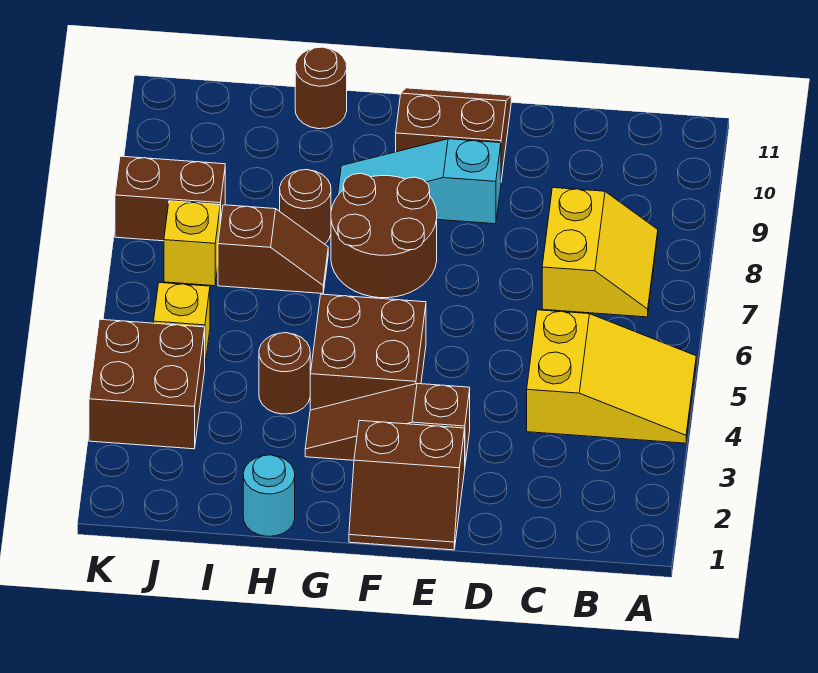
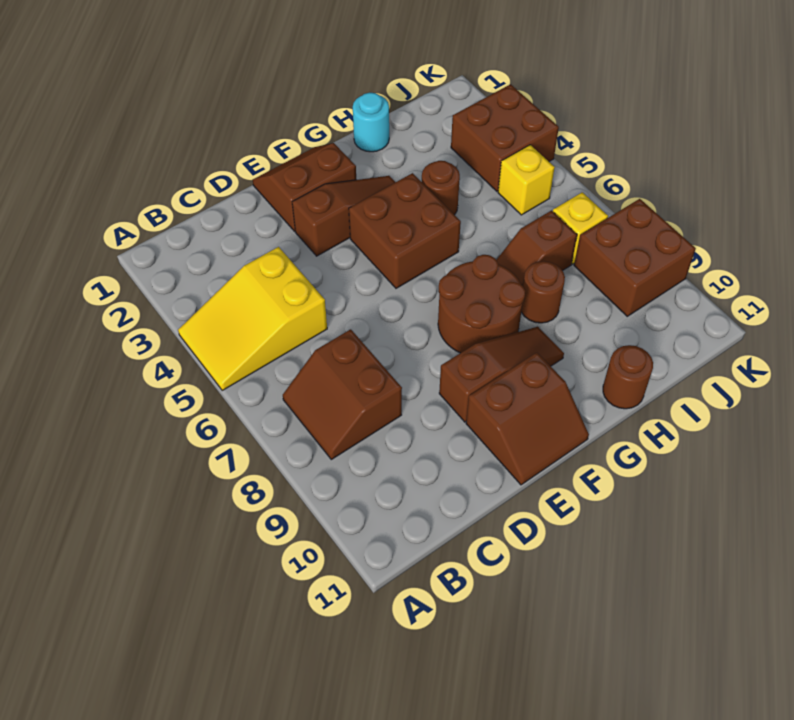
yellow slope B7:C8 level 1 top C -> brown slope B7:C8 level 1 top C
cyan slope E9:G9 level 1 top E -> brown slope E9:G9 level 1 top E
brown brick J8:K8 level 1 -> brown brick J8:K9 level 1

